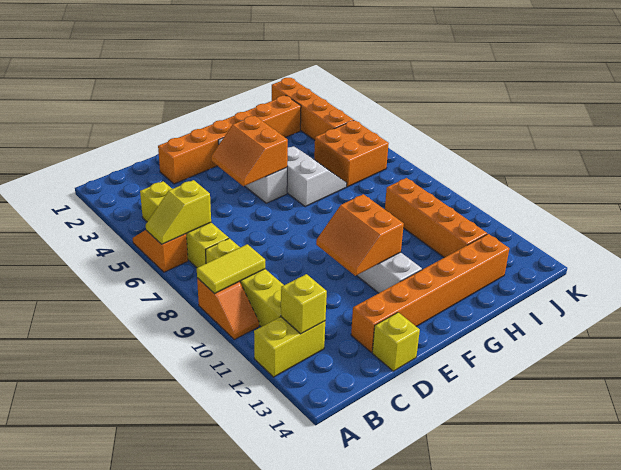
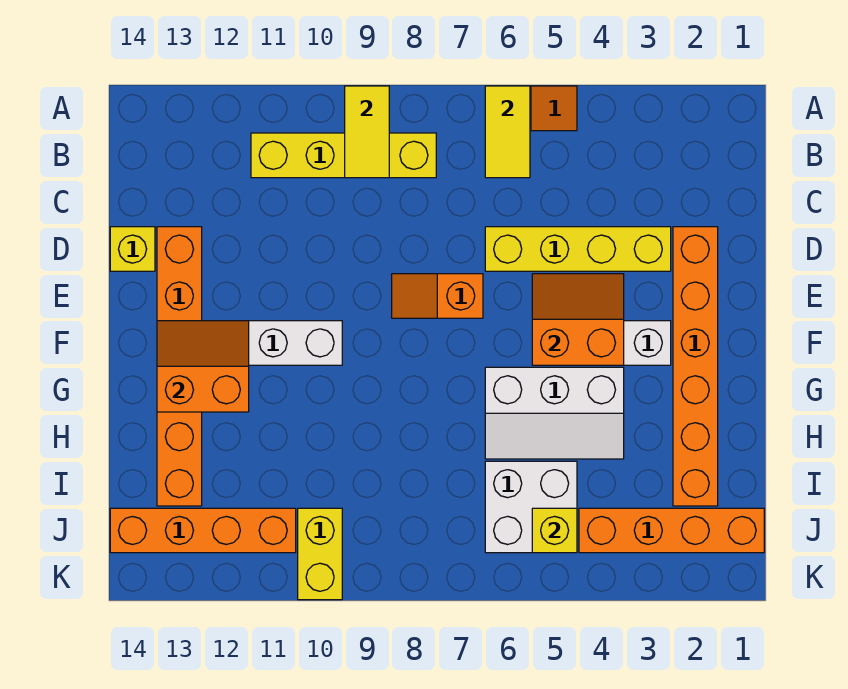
yellow slope A6:B6 level 2 top B -> yellow tile A6:B6 level 2
orange slope A9:A10 level 1 top 9 -> orange slope E7:E8 level 1 top 7
yellow brick A12:B12 level 1 -> yellow brick J10:K10 level 1
yellow brick B4:B7 level 1 -> yellow brick D3:D6 level 1
yellow brick B12 level 2 -> yellow brick J5 level 2
orange slope E10:F11 level 2 top F -> orange slope F12:G13 level 2 top G
white slope G5:H6 level 1 top G -> white slope G4:H6 level 1 top G
orange brick I5:J6 level 1 -> white brick I5:J6 level 1
orange brick I9:I12 level 1 -> orange brick J11:J14 level 1

